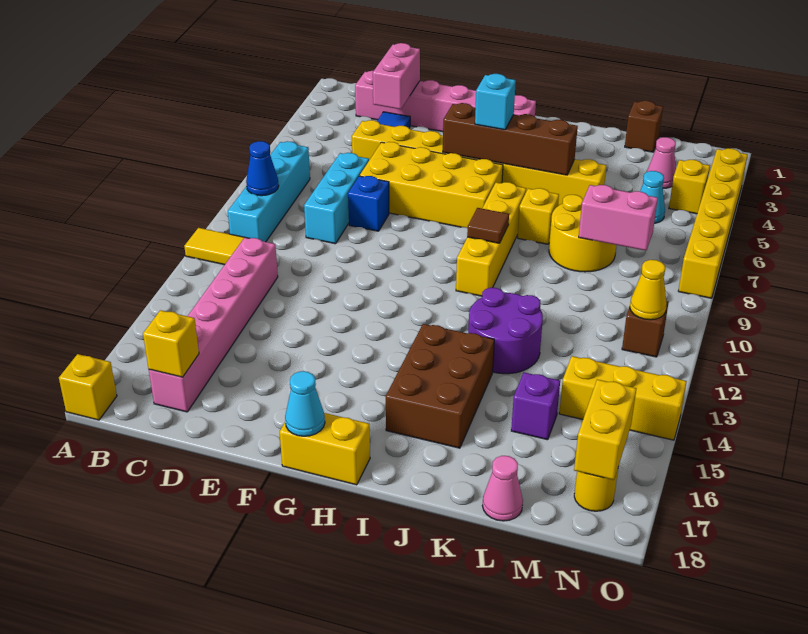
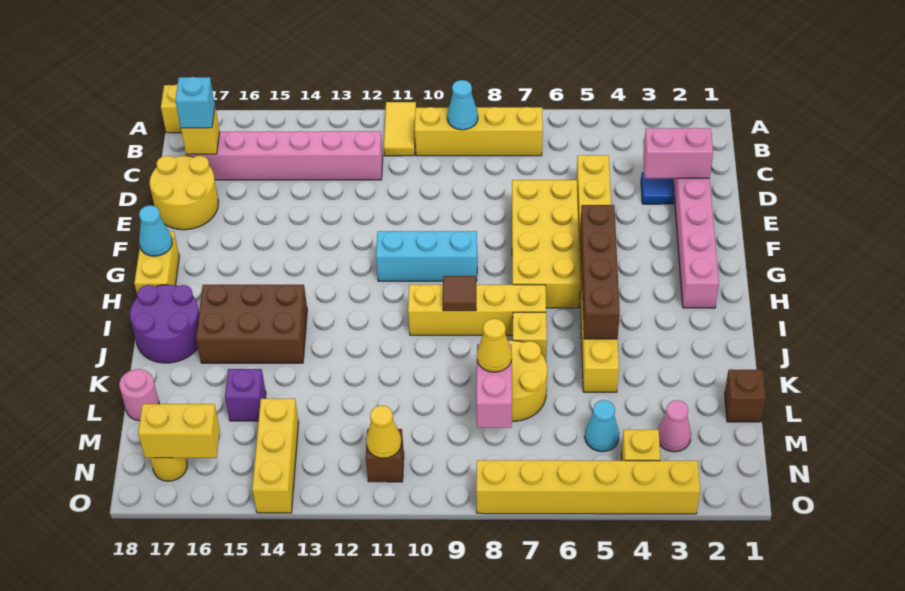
cyan brick B7:B10 level 1 -> yellow brick B7:B10 level 1
blue cone B9 level 2 -> cyan cone B9 level 2
cyan brick D7:D9 level 1 -> cyan brick G9:G11 level 1
none -> yellow round brick D17:E18 level 1
blue brick E8 level 1 -> none
cyan brick H5 level 3 -> cyan brick C17 level 3
purple round brick J12:K13 level 1 -> purple round brick I17:J18 level 1
none -> yellow cone L8 level 3
pink cone L18 level 1 -> pink round brick L18 level 1

